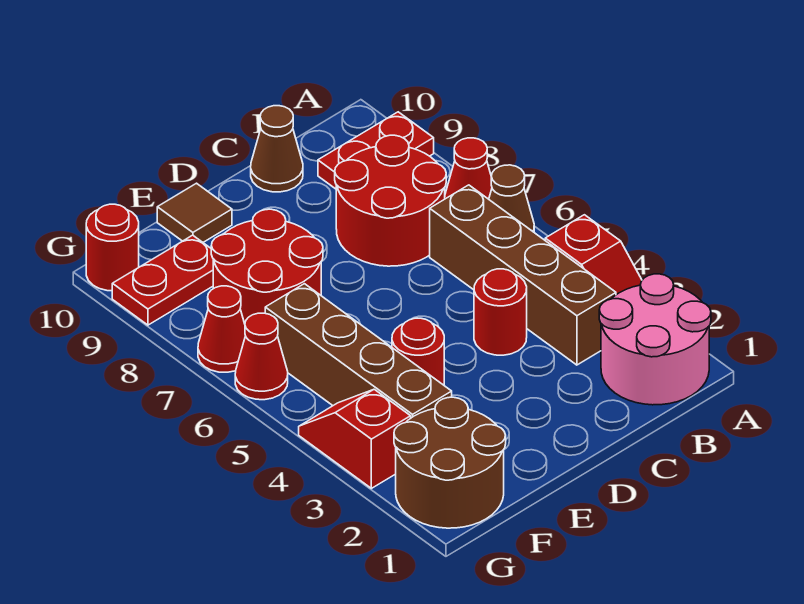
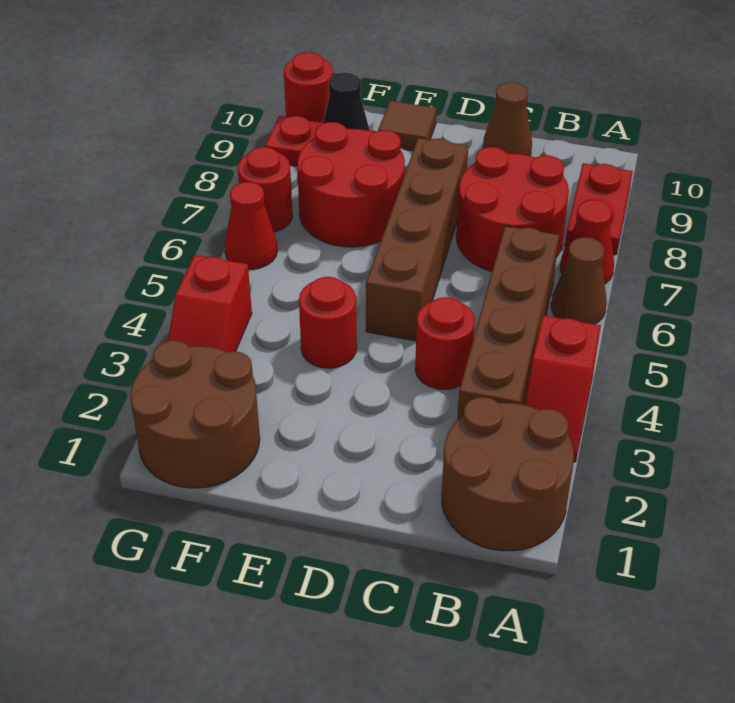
pink round brick A1:B2 level 1 -> brown round brick A1:B2 level 1
red plate A9:B9 level 1 -> red plate A8:A9 level 1
brown brick F3:F6 level 1 -> brown brick D5:D8 level 1
none -> black cone F9 level 2
red slope G3:G4 level 1 top 3 -> red slope G3:G4 level 1 top 4
red cone G7 level 1 -> red round brick G7 level 1

